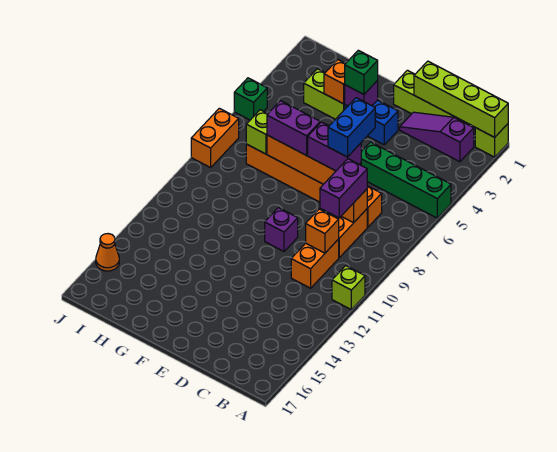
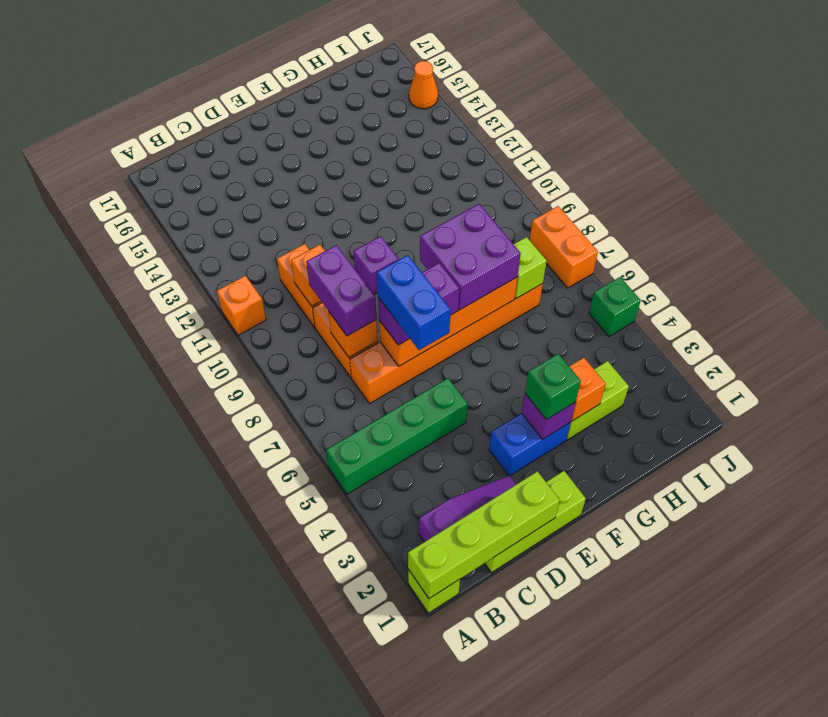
lime brick A11 level 1 -> orange brick A11 level 1
purple brick F7:G7 level 3 -> purple brick F7:G8 level 3

